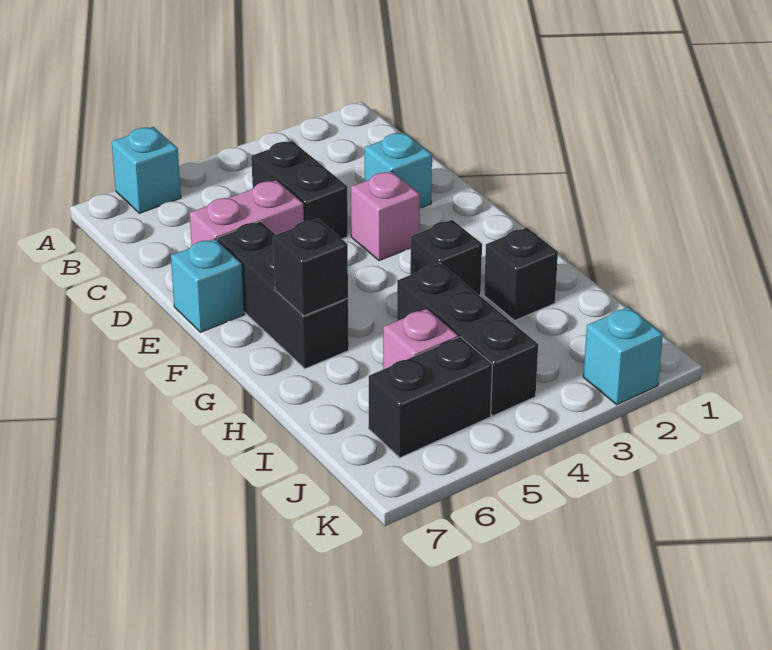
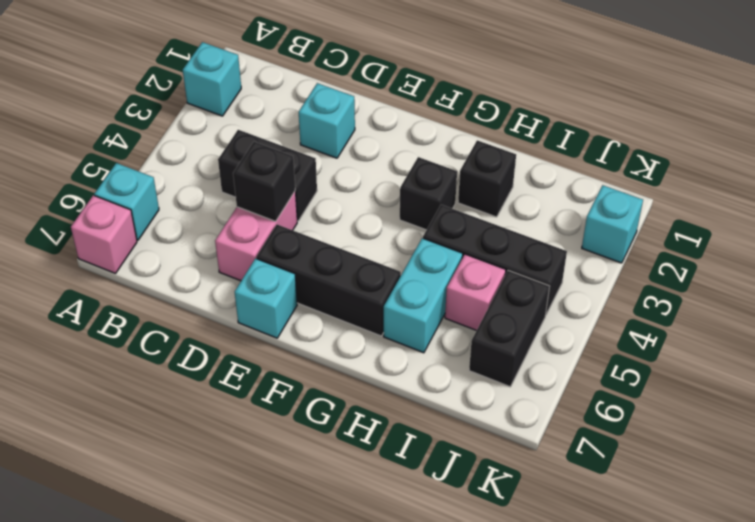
none -> cyan brick A2 level 1
pink brick E3 level 1 -> pink brick A7 level 1
black brick G6 level 2 -> black brick D5 level 2
none -> cyan brick H5:H6 level 1

